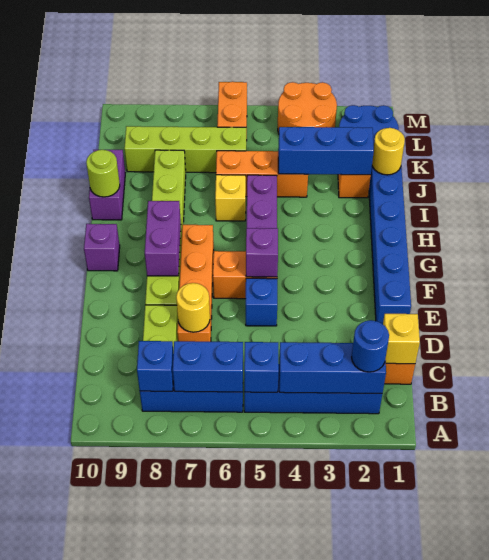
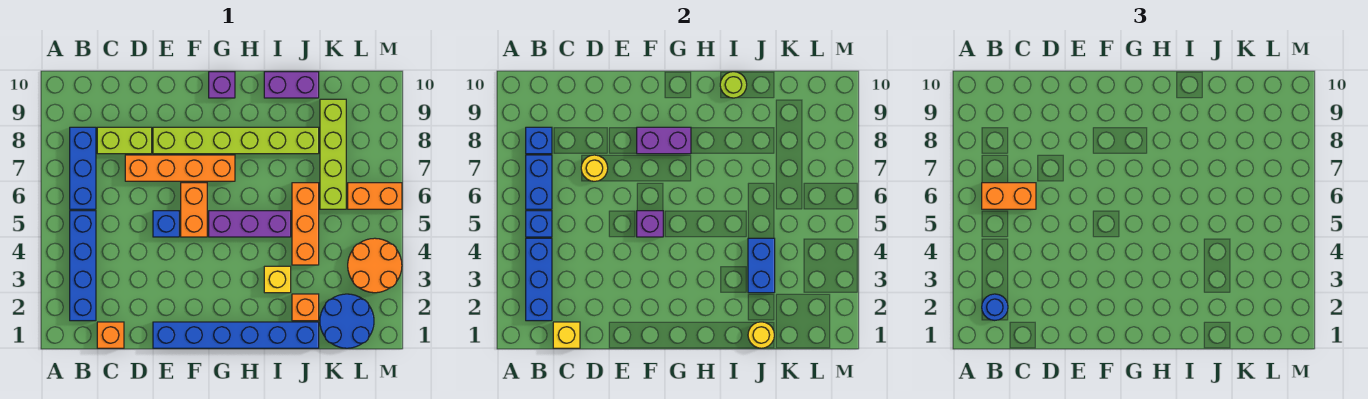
none -> orange brick B6:C6 level 3
yellow brick I6 level 1 -> yellow brick I3 level 1
blue brick J2:J4 level 2 -> blue brick J3:J4 level 2

